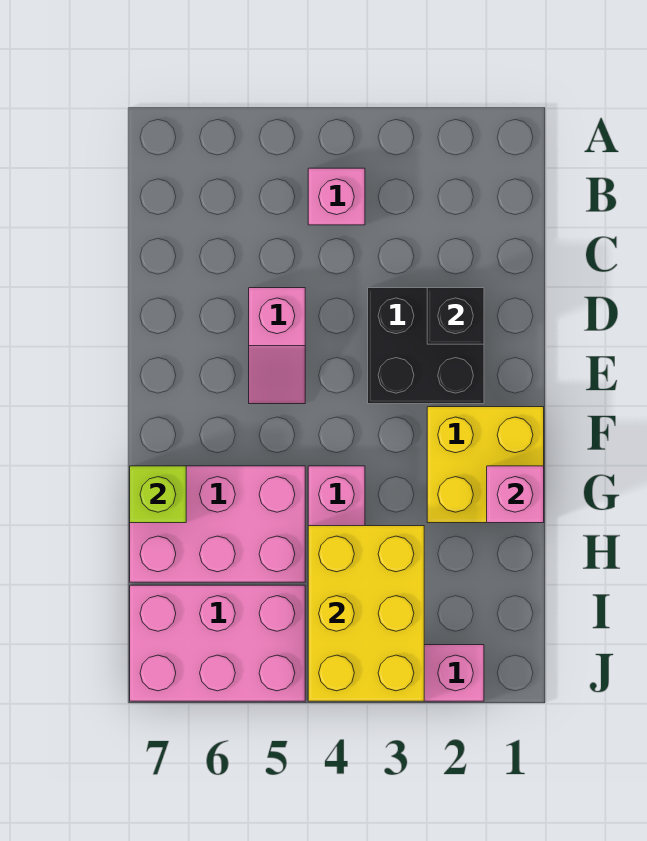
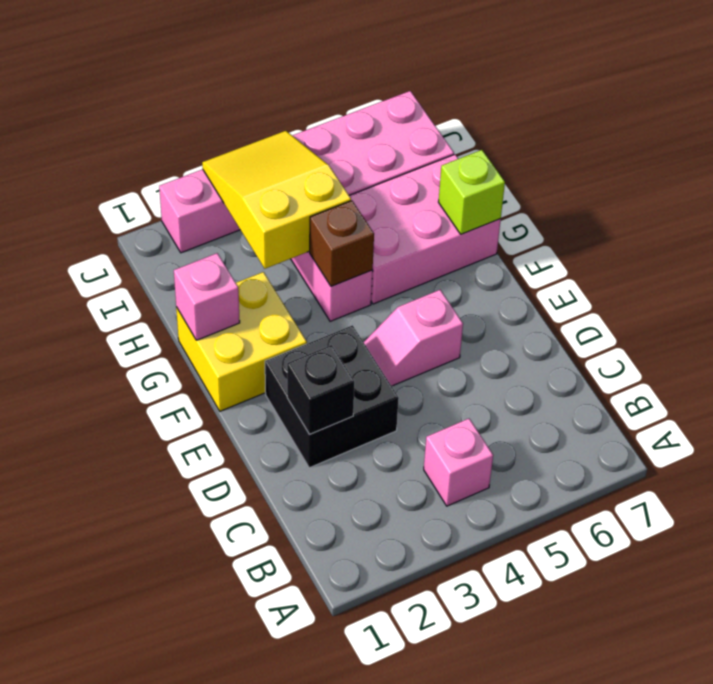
pink slope D5:E5 level 1 top D -> pink slope E4:E5 level 1 top 5
none -> brown brick G4 level 2
yellow brick H3:J4 level 2 -> yellow slope H3:J4 level 2 top H

